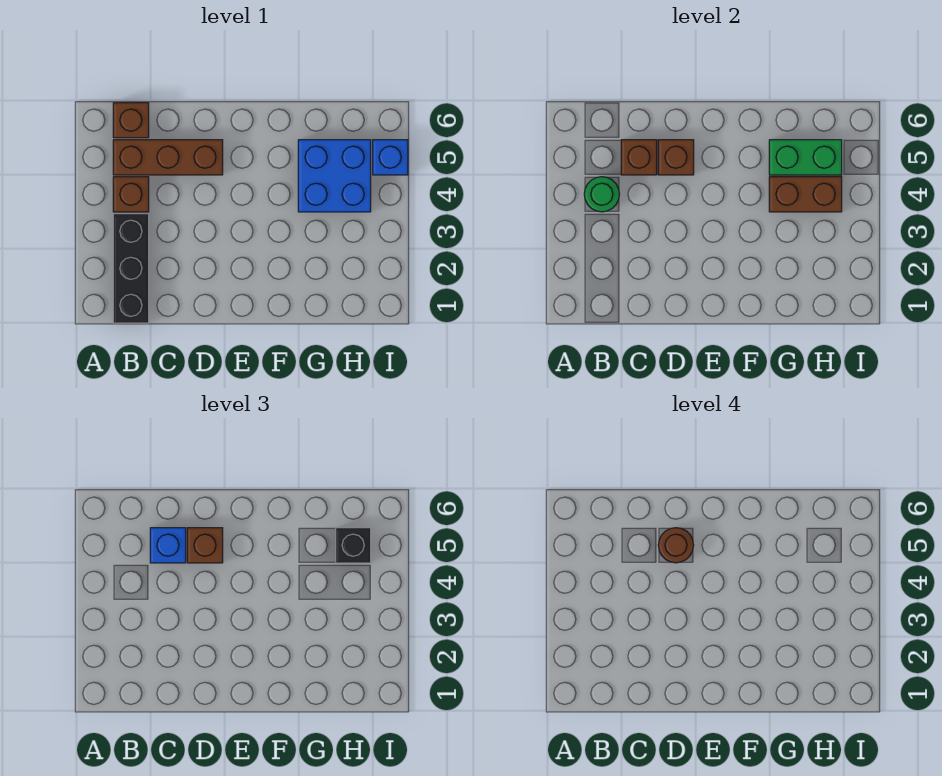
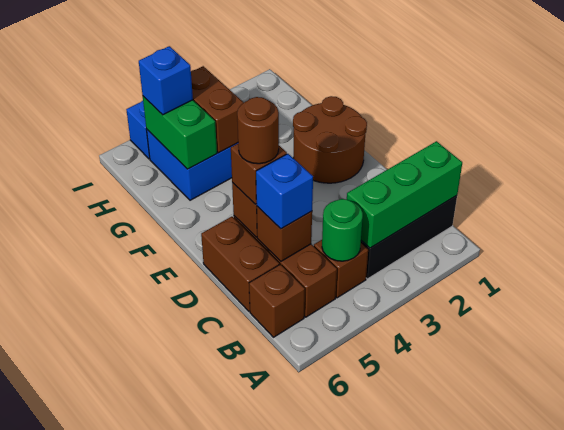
none -> green brick B1:B3 level 2
none -> brown brick C6:D6 level 1
none -> brown round brick E1:F2 level 1
black brick H5 level 3 -> blue brick H5 level 3

